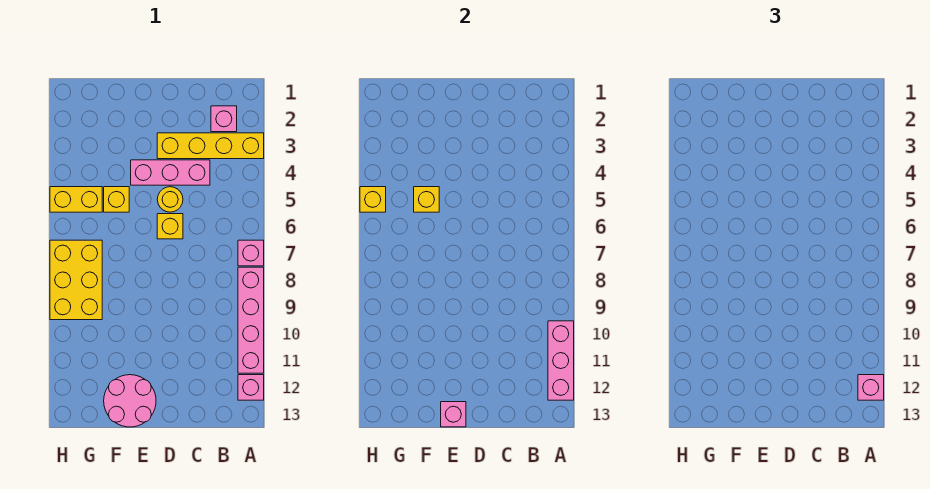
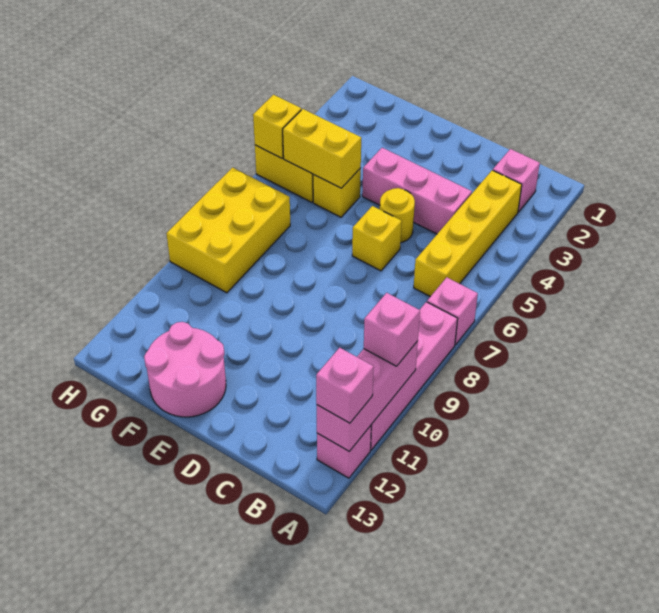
yellow brick A3:D3 level 1 -> yellow brick B3:B6 level 1
pink brick E13 level 2 -> pink brick A10 level 3
yellow brick F5 level 2 -> yellow brick F5:G5 level 2

